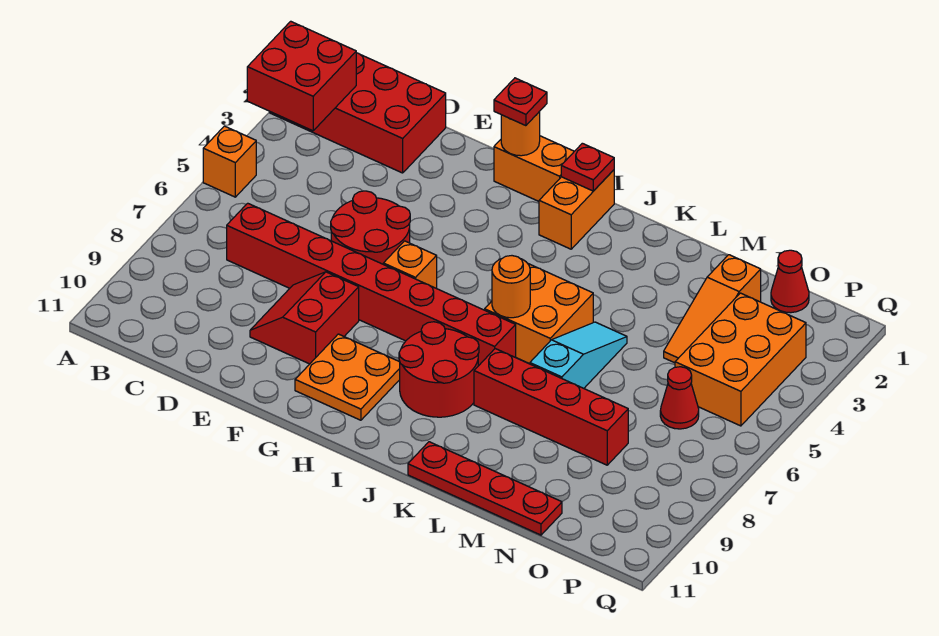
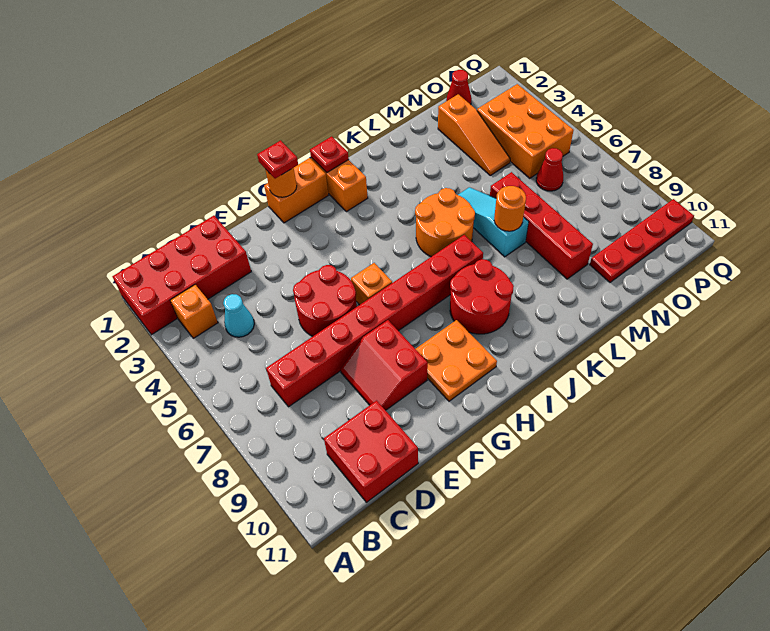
red brick A2:B3 level 2 -> red brick C10:D11 level 1
orange brick A5 level 1 -> orange brick B3 level 1
none -> cyan cone C4 level 1
orange brick J5:K6 level 1 -> orange round brick J5:K6 level 1
orange round brick J6 level 2 -> orange round brick L7 level 2
red brick K8:N8 level 1 -> red brick M6:M9 level 1
red plate K11:N11 level 1 -> red plate N10:Q10 level 1

